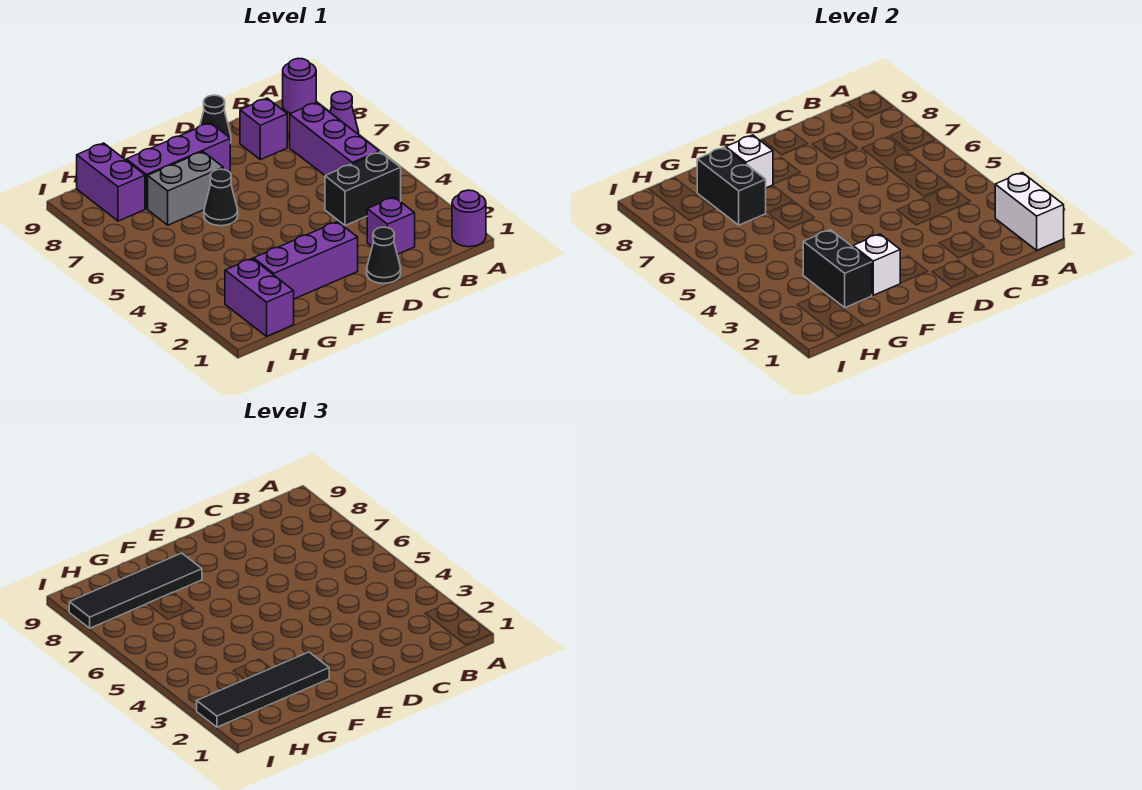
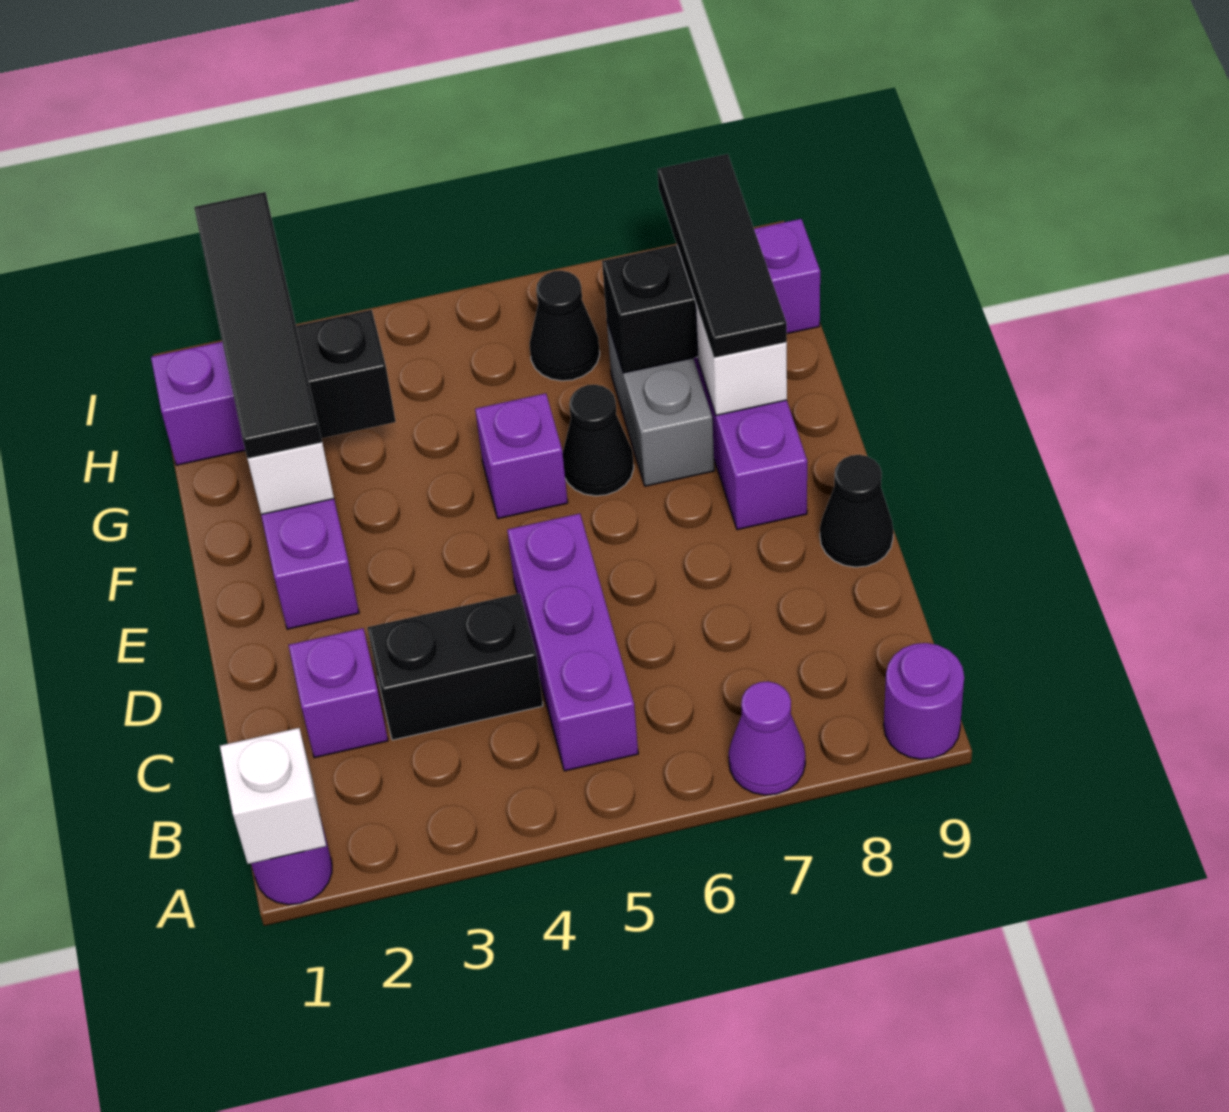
white brick A1:A2 level 2 -> white brick A1 level 2
black brick B4:C4 level 1 -> black brick C3:C4 level 1
purple brick B5:B7 level 1 -> purple brick B5:D5 level 1
purple brick C8 level 1 -> purple brick F5 level 1
black cone D1 level 1 -> black cone H6 level 1
black tile F8:I8 level 3 -> black tile F8:H8 level 3

